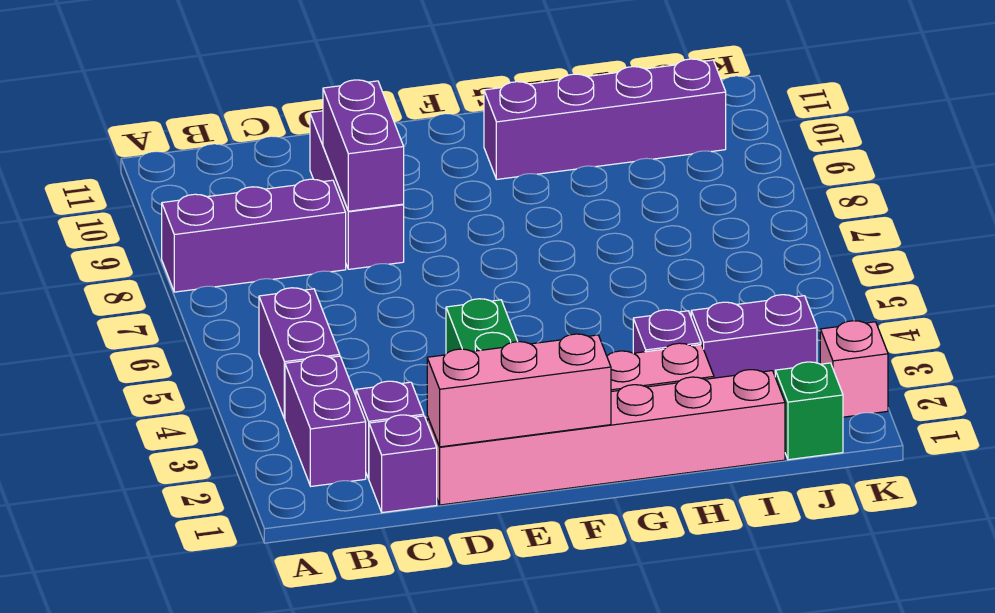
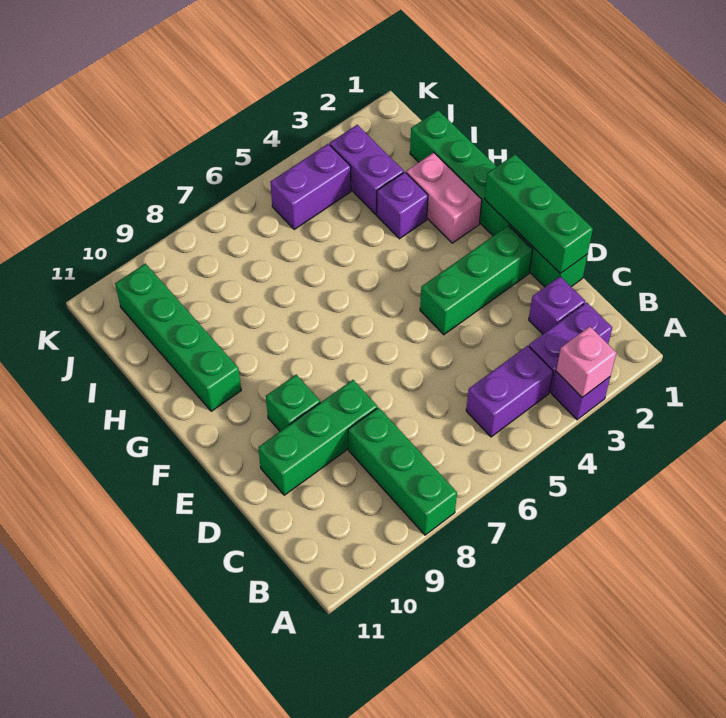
purple brick A8:C8 level 1 -> green brick A8:C8 level 1
purple brick C1 level 1 -> purple brick A3 level 1
pink brick D1:I1 level 1 -> green brick D1:I1 level 1
pink brick D1:F1 level 2 -> green brick D1:F1 level 2
purple brick D8:D10 level 1 -> green brick D8:D10 level 1
purple brick D8:D9 level 2 -> purple brick J4:J5 level 1
purple brick G10:J10 level 1 -> green brick G10:J10 level 1
green brick J1 level 1 -> green brick E9 level 1
pink brick K2 level 1 -> pink brick A3 level 2

